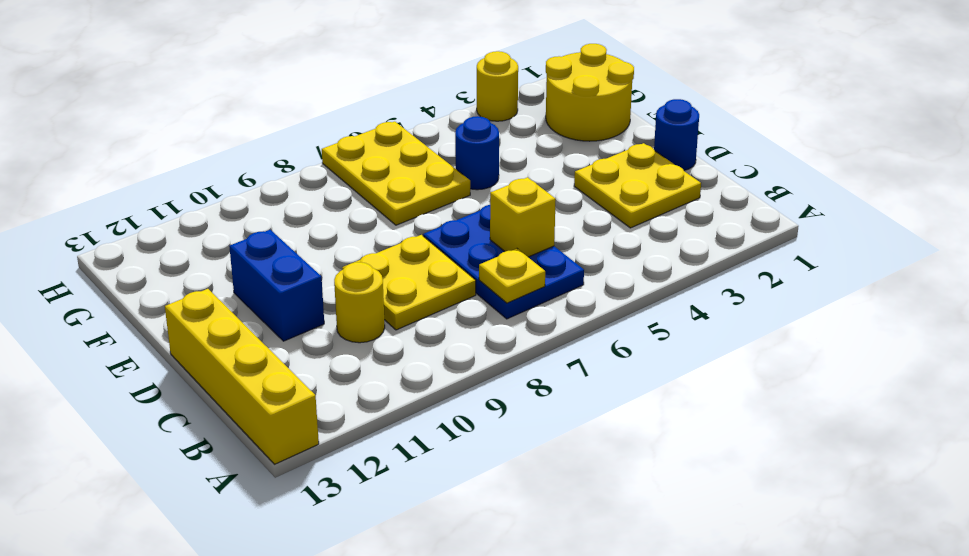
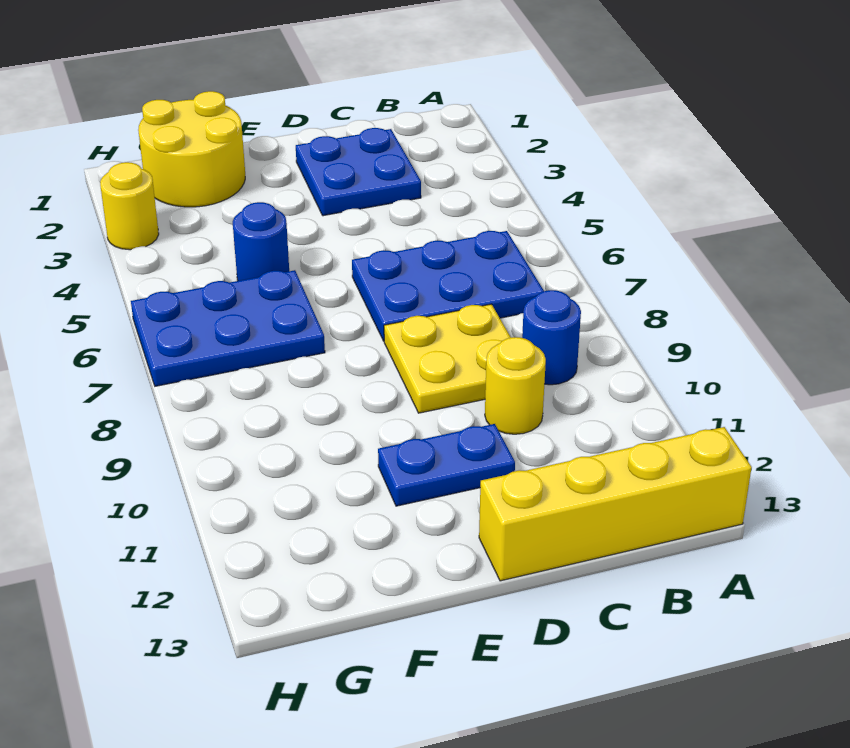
yellow plate B7 level 2 -> none
yellow plate C2:D3 level 1 -> blue plate C2:D3 level 1
yellow brick C6 level 2 -> none
blue round brick D1 level 1 -> blue round brick B9 level 1
blue brick D11:E11 level 1 -> blue plate D11:E11 level 1
yellow plate F6:H7 level 1 -> blue plate F6:H7 level 1

